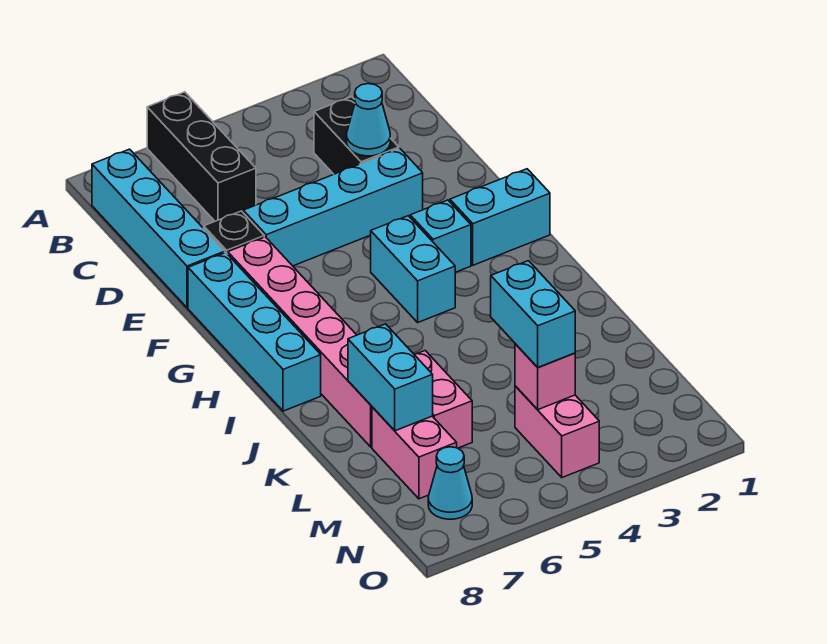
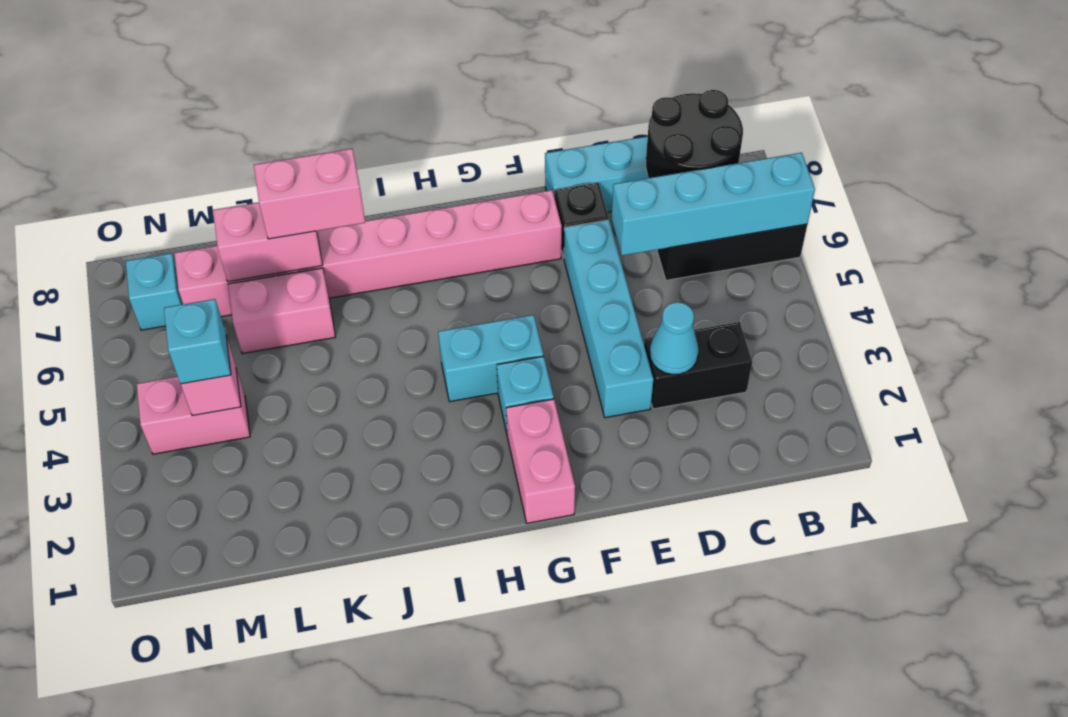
none -> black round brick B7:C8 level 2
cyan brick F8:I8 level 1 -> cyan brick A6:D6 level 2
cyan brick G1:G2 level 1 -> pink brick G1:G2 level 1
none -> pink brick J7:K7 level 3
cyan brick K7:L7 level 2 -> pink brick K7:L7 level 2
cyan brick L4:M4 level 3 -> cyan brick M4 level 3
cyan cone N7 level 1 -> cyan brick N7 level 1

